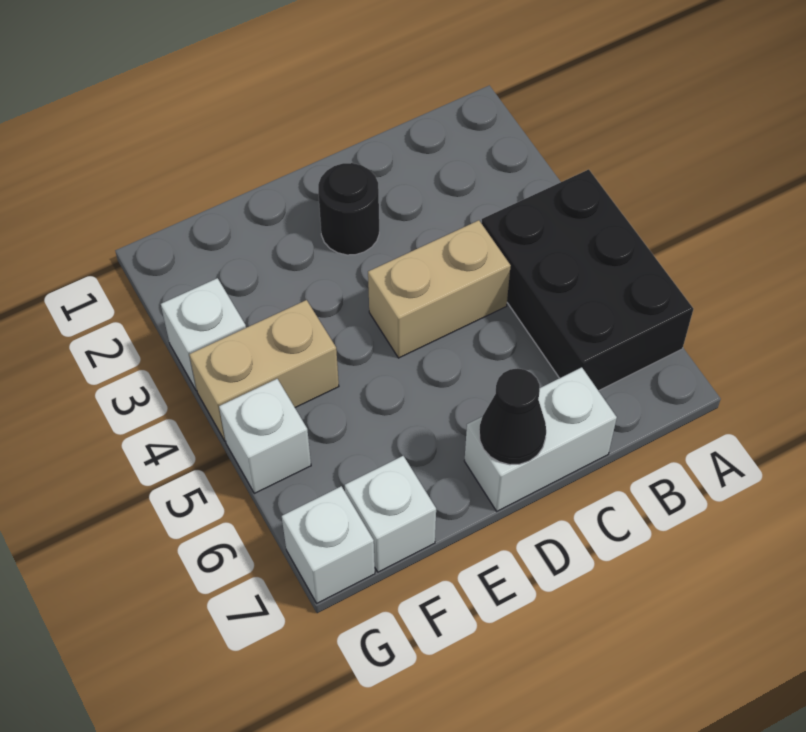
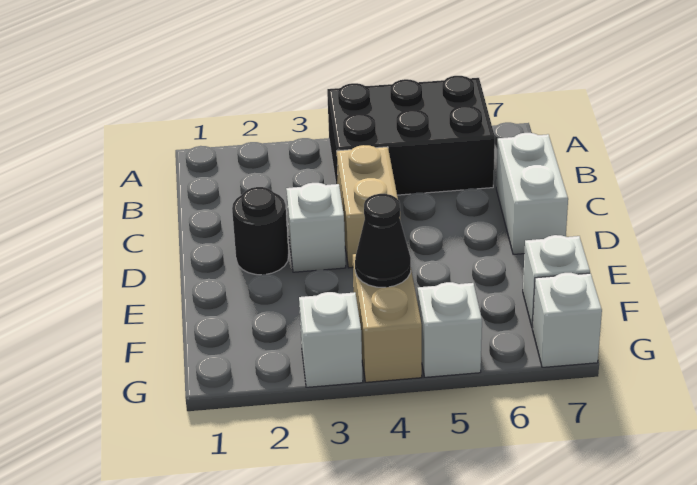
none -> white brick D3 level 1
black cone D7 level 2 -> black cone F4 level 2

